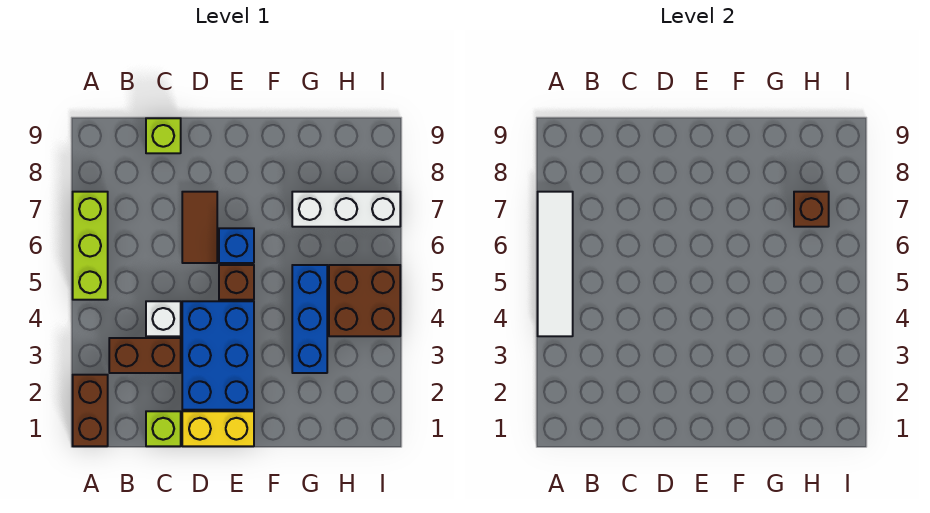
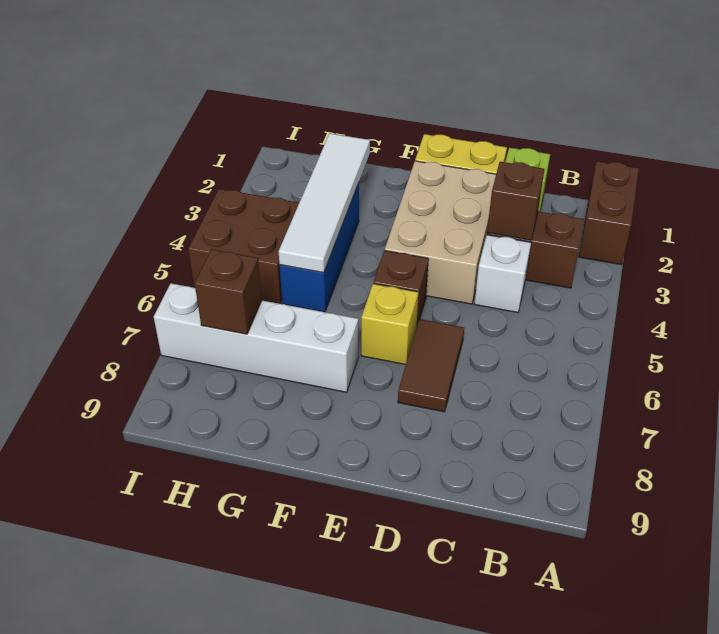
white tile A4:A7 level 2 -> white tile G2:G5 level 2
lime brick A5:A7 level 1 -> none
none -> brown brick C3 level 2
lime brick C9 level 1 -> none
blue brick D2:E4 level 1 -> tan brick D2:E4 level 1
blue brick E6 level 1 -> yellow brick E6 level 1
white brick G7:I7 level 1 -> white brick F7:I7 level 1

